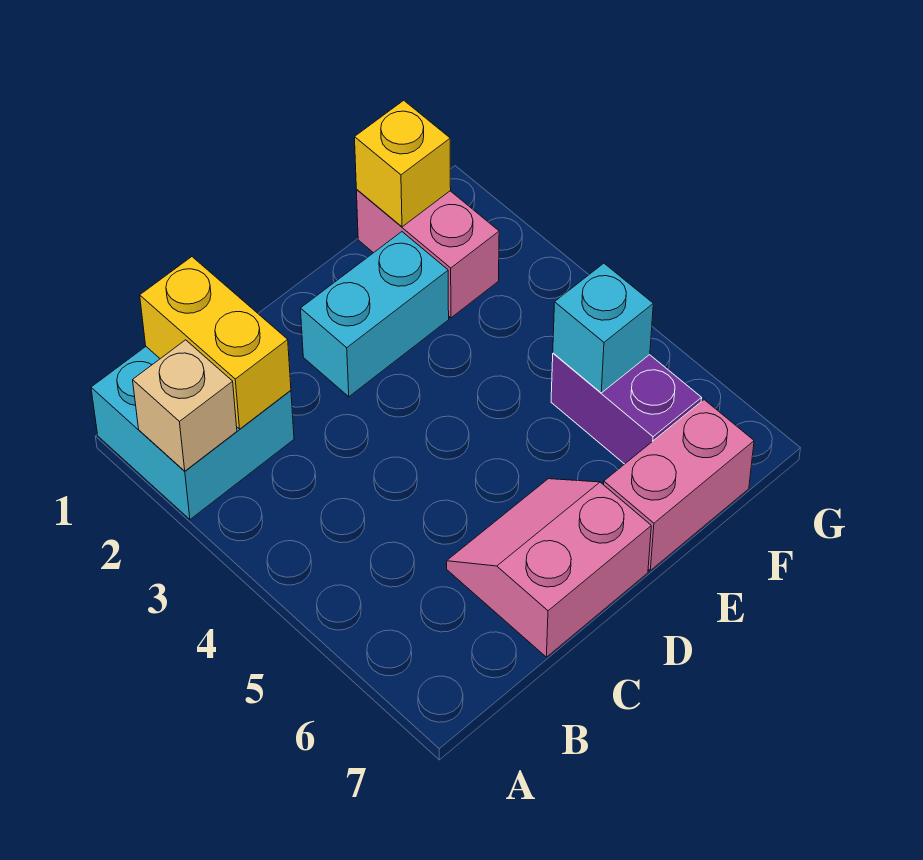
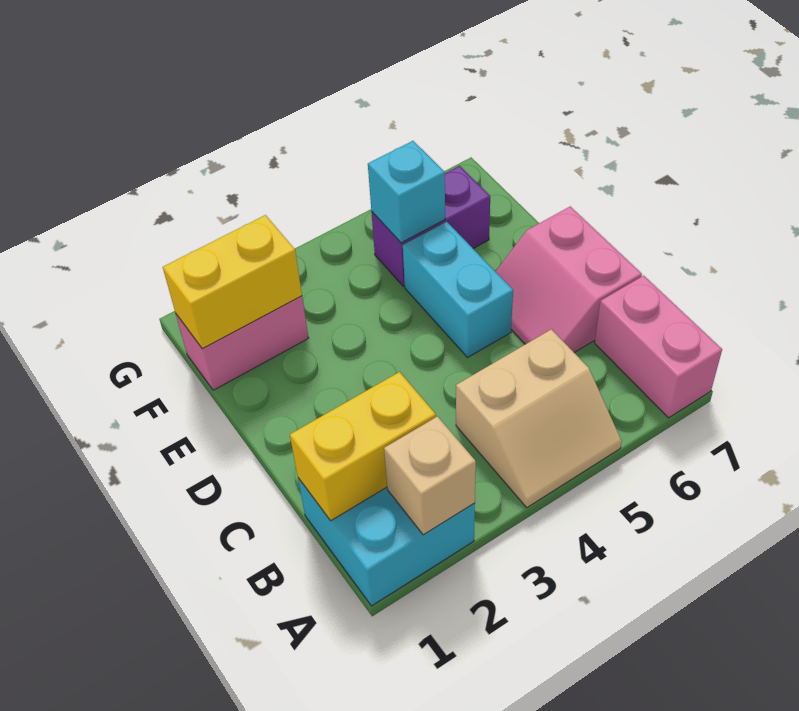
none -> tan slope A4:B5 level 1 top B
cyan brick D2:E2 level 1 -> cyan brick D5:E5 level 1
pink brick E7:F7 level 1 -> pink brick A7:B7 level 1
yellow brick F1 level 2 -> yellow brick F1:F2 level 2

